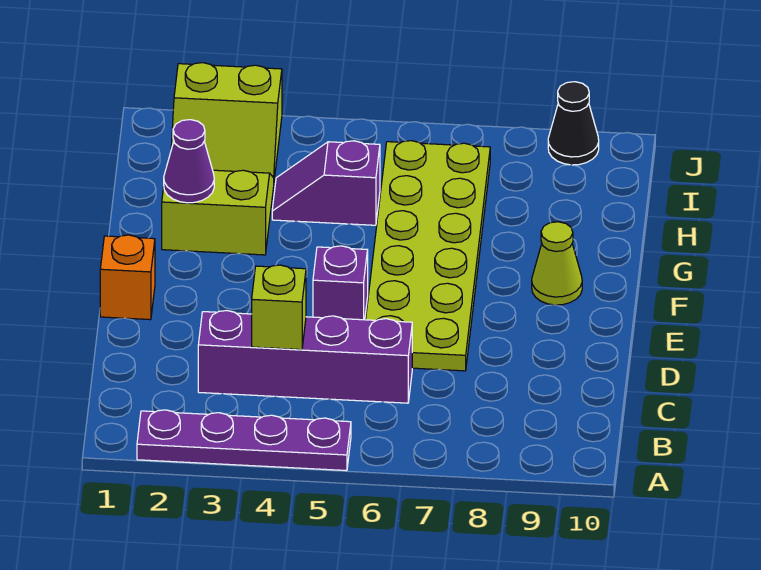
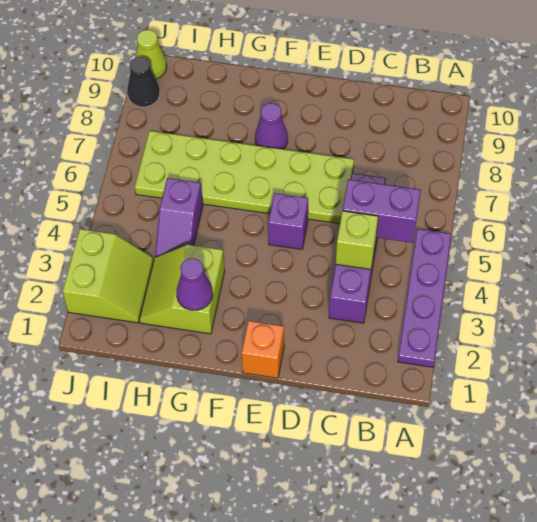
none -> purple brick B5:C5 level 2
none -> purple cone F8 level 1
lime cone F9 level 1 -> lime cone J10 level 1

